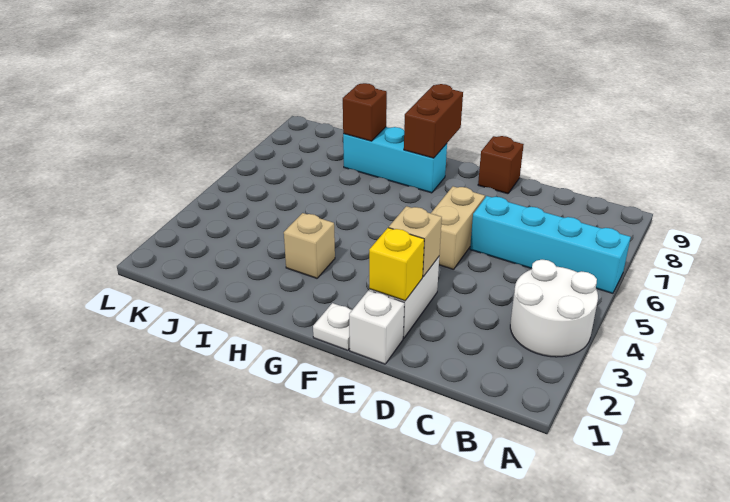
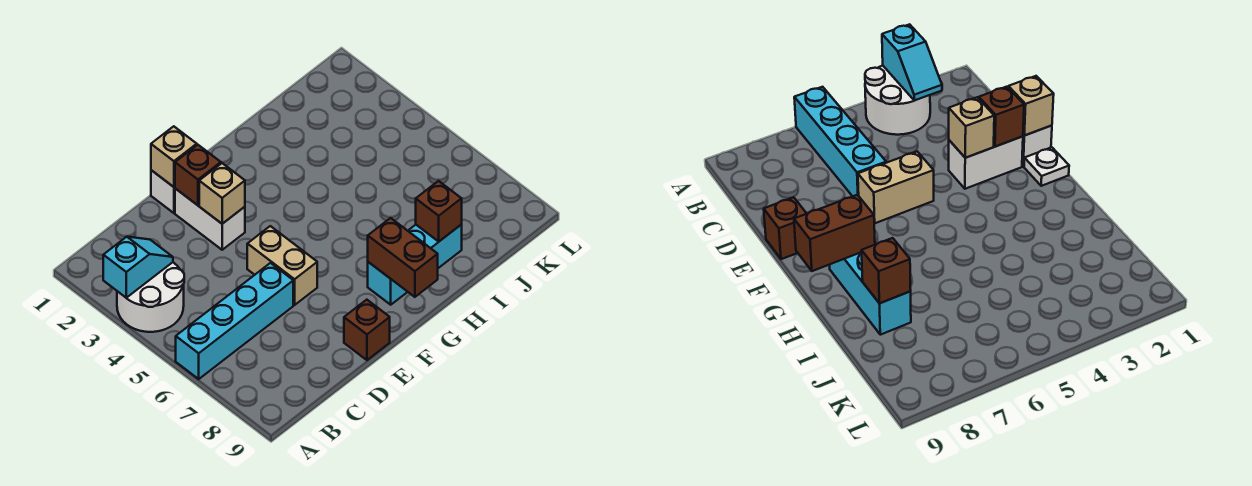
none -> cyan slope A3:B3 level 2 top A
yellow brick E2 level 2 -> brown brick E2 level 2
tan brick H3 level 1 -> tan brick E1 level 2

